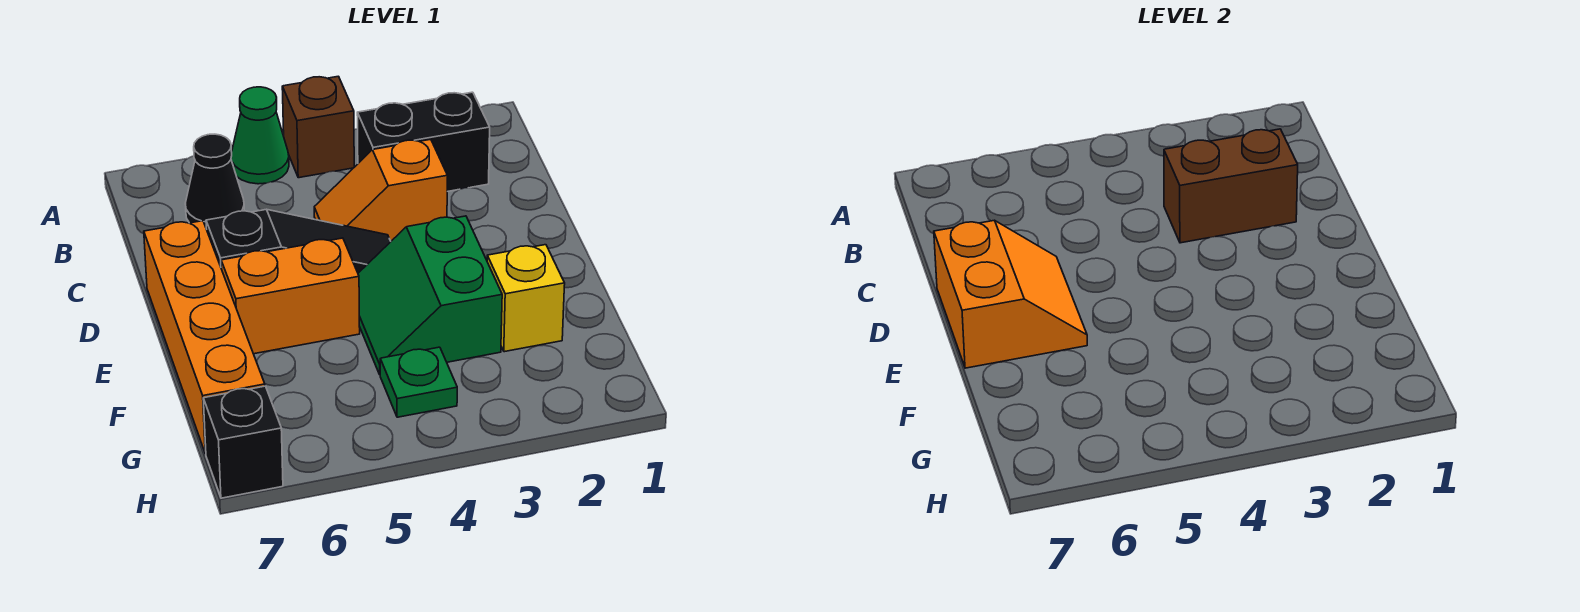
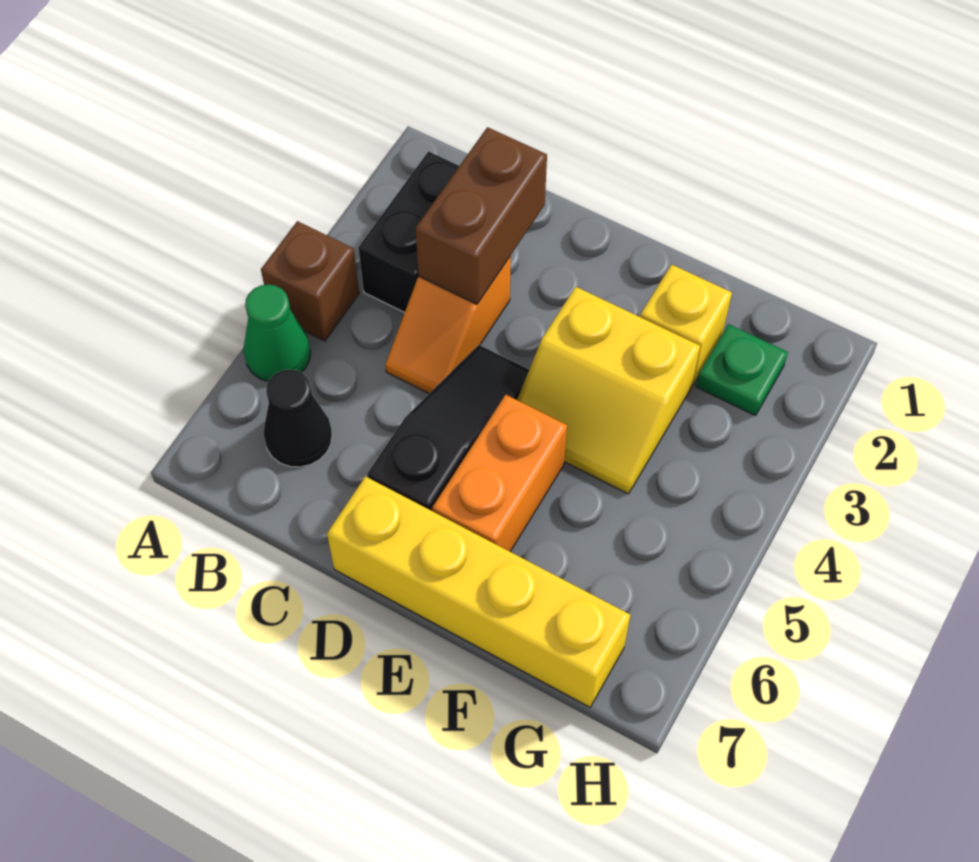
orange slope D6:E7 level 2 top 7 -> none
orange brick D7:G7 level 1 -> yellow brick D7:G7 level 1
green slope E3:F4 level 1 top 3 -> yellow slope E3:F4 level 1 top 3
green plate G4 level 1 -> green plate G2 level 1
black brick H7 level 1 -> none

